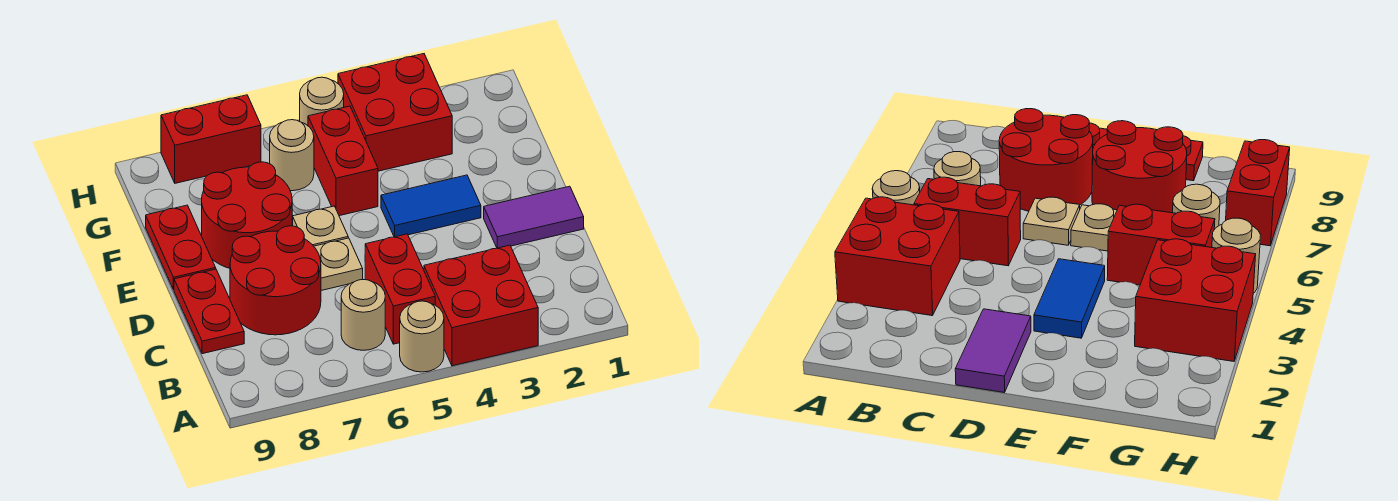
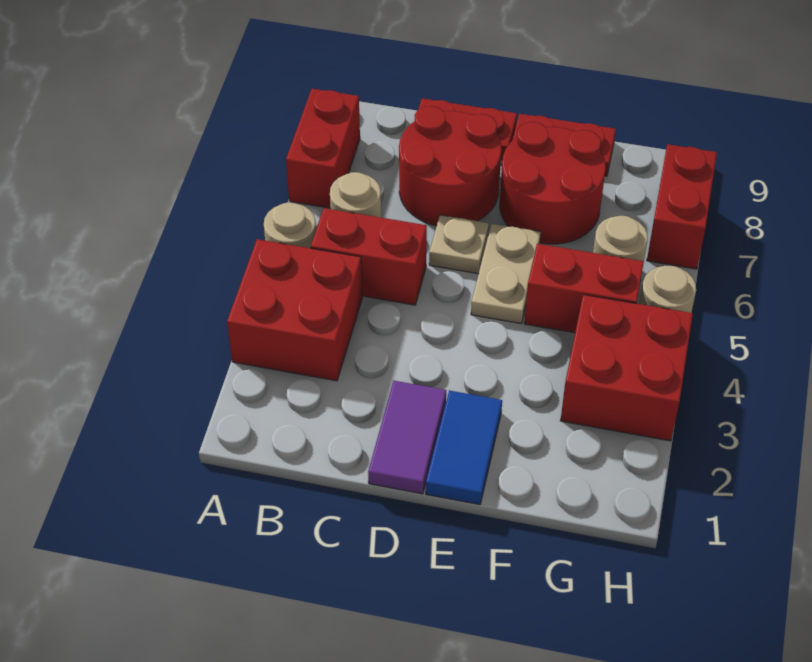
none -> red brick A7:A8 level 1
blue tile E3:E4 level 1 -> blue tile E1:E2 level 1
tan plate E6 level 1 -> tan plate E5:E6 level 1

